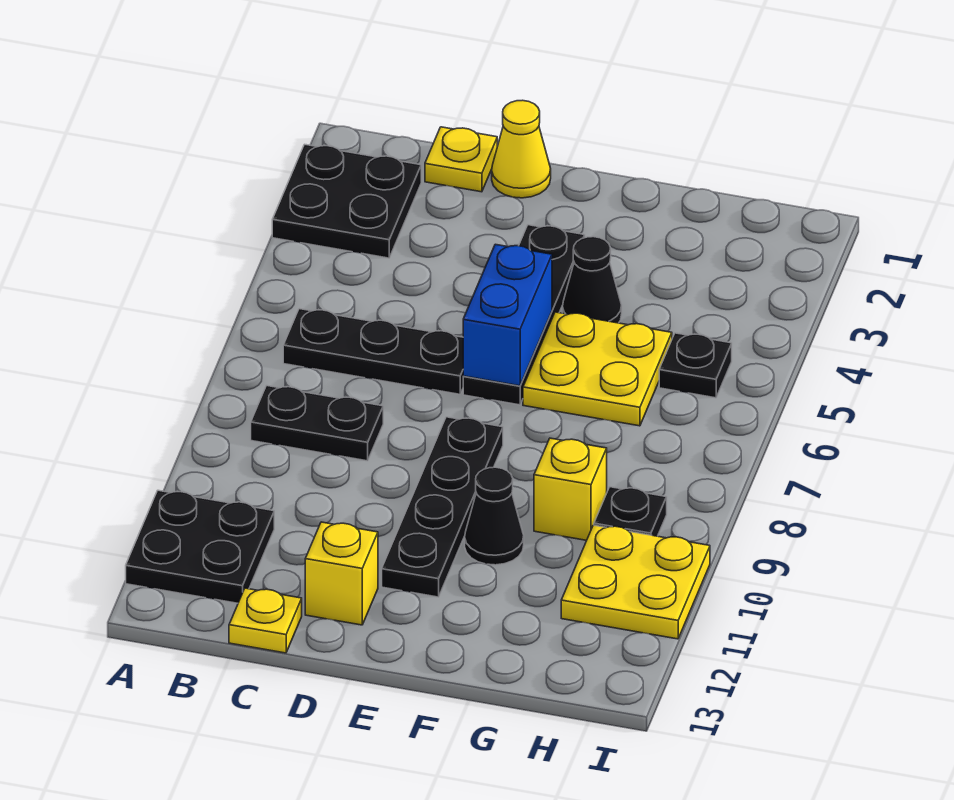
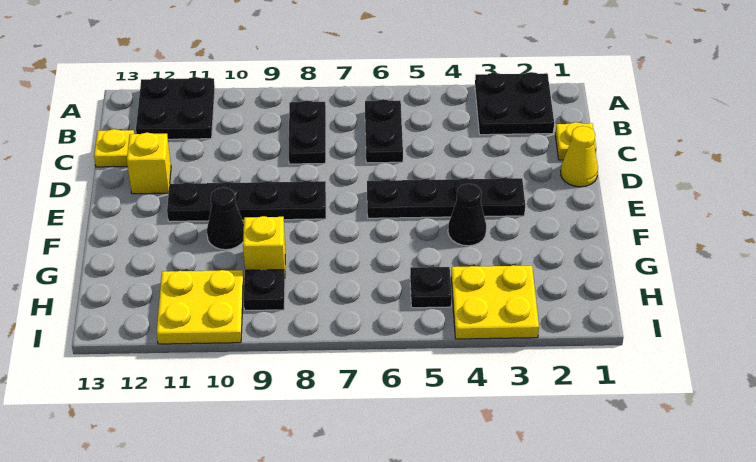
black plate B6:D6 level 1 -> black plate B6:C6 level 1
blue brick E5:E6 level 2 -> none
yellow plate F5:G6 level 1 -> yellow plate H3:I4 level 1

